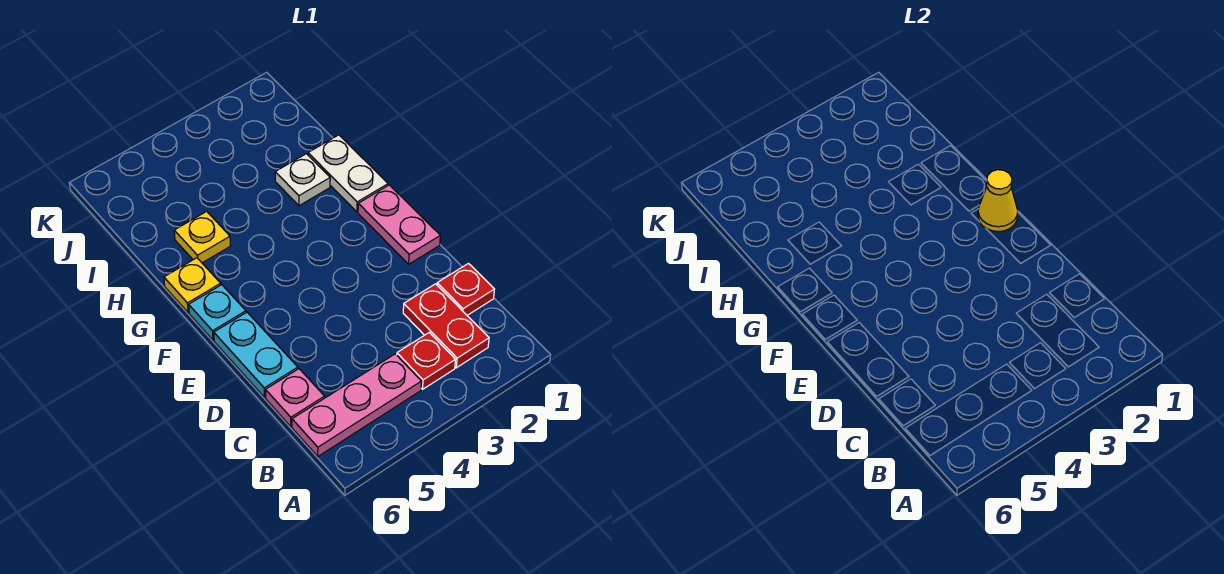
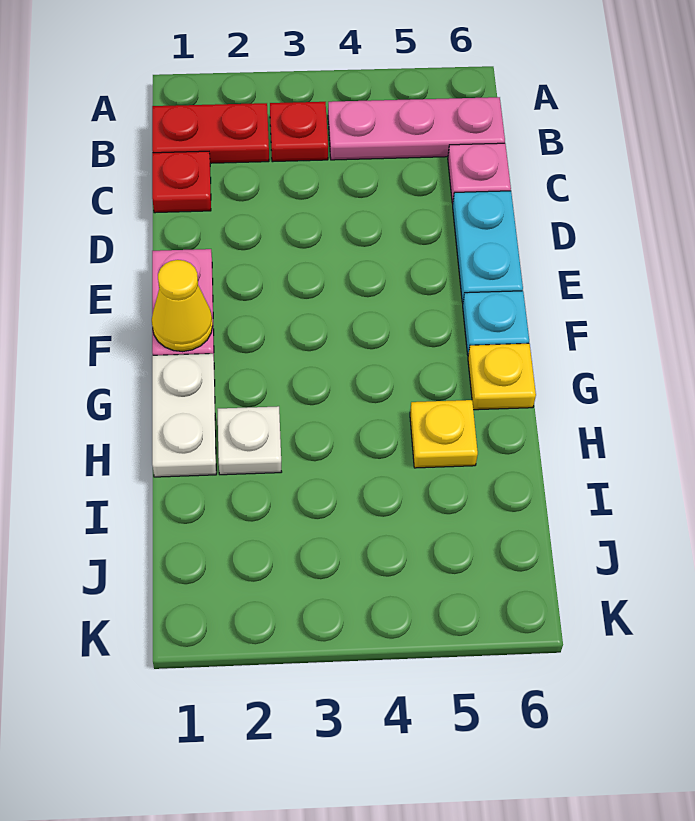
red plate B2:C2 level 1 -> red plate B1:B2 level 1

